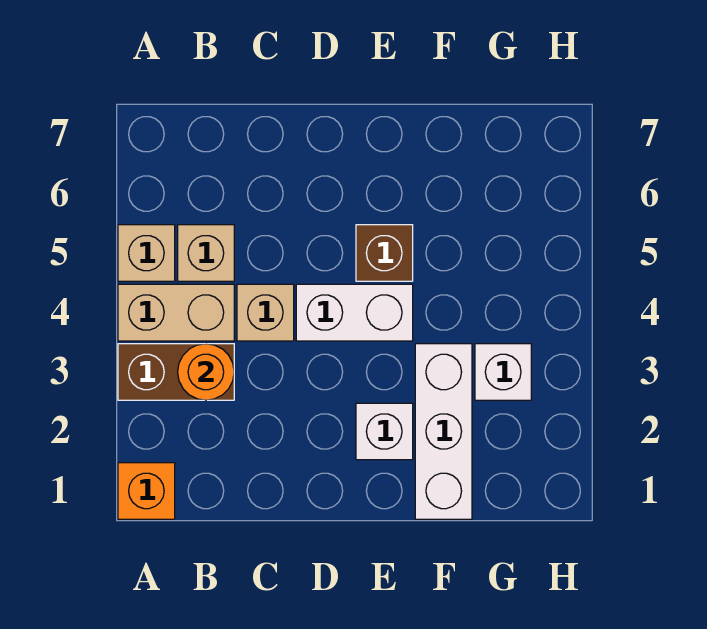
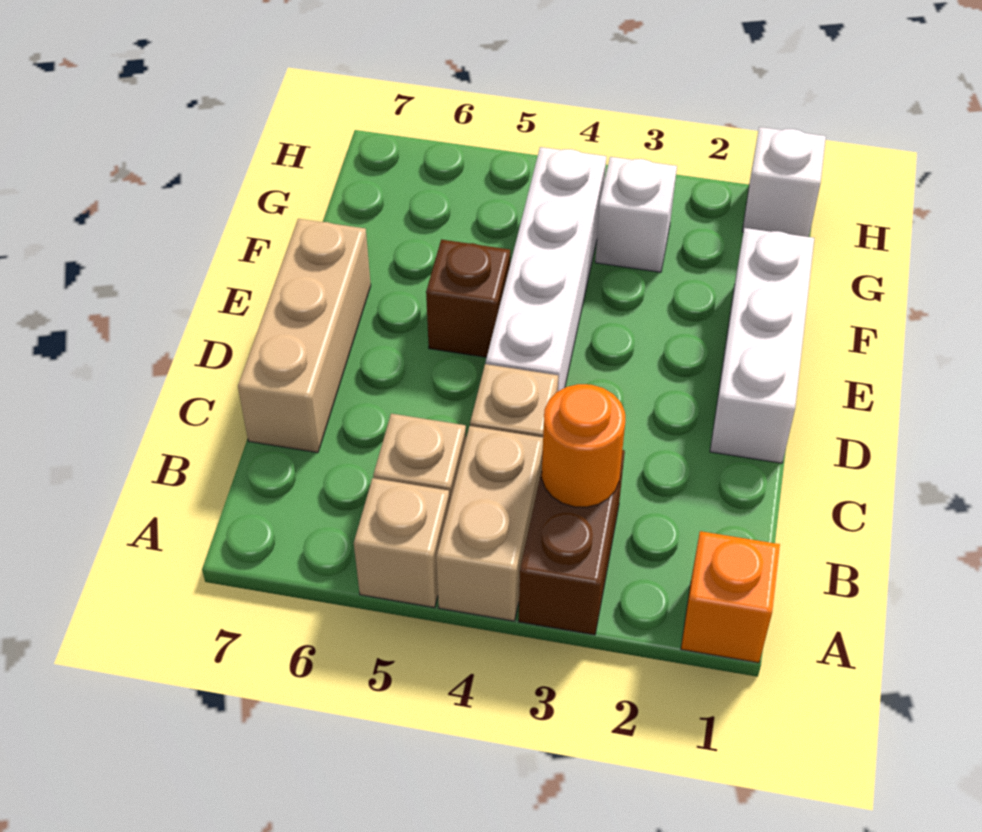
none -> tan brick C7:E7 level 1
white brick D4:E4 level 1 -> white brick D4:G4 level 1
white brick E2 level 1 -> white brick H1 level 1
white brick F1:F3 level 1 -> white brick D1:F1 level 1

